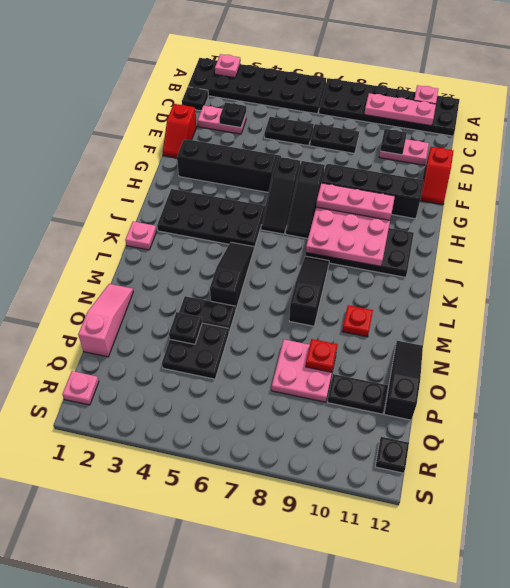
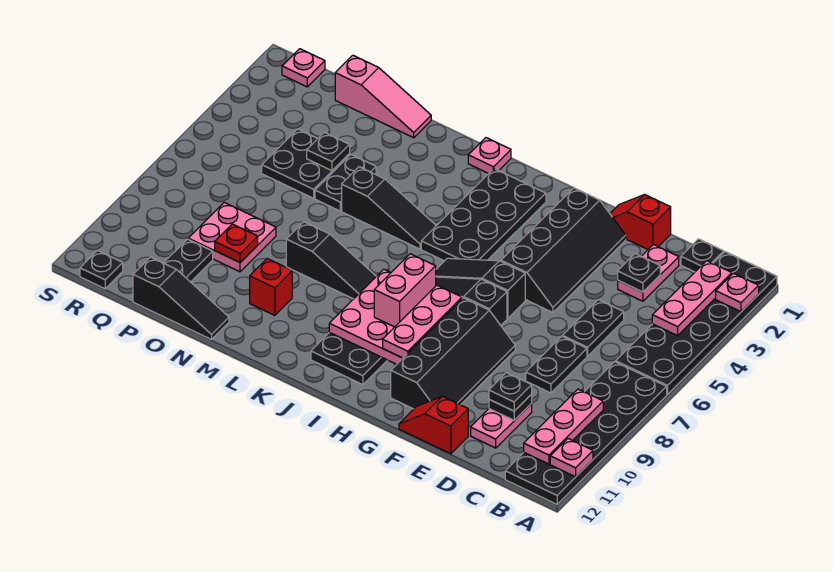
none -> pink plate B2:B4 level 2
none -> black plate D10 level 3
none -> pink brick I8:I9 level 3
red plate M10 level 1 -> red brick M10 level 1

